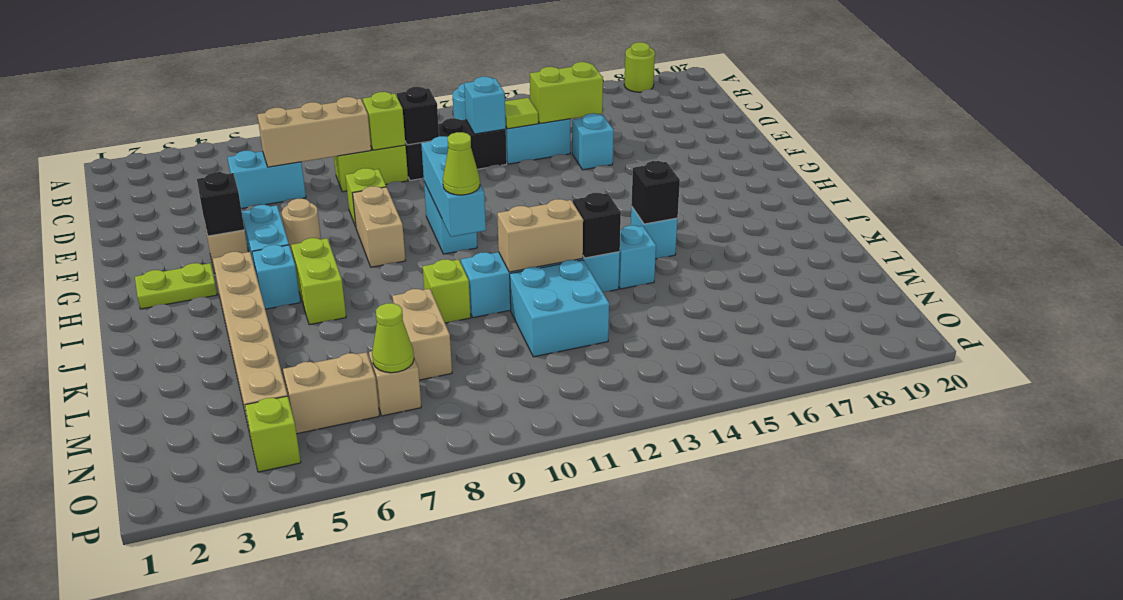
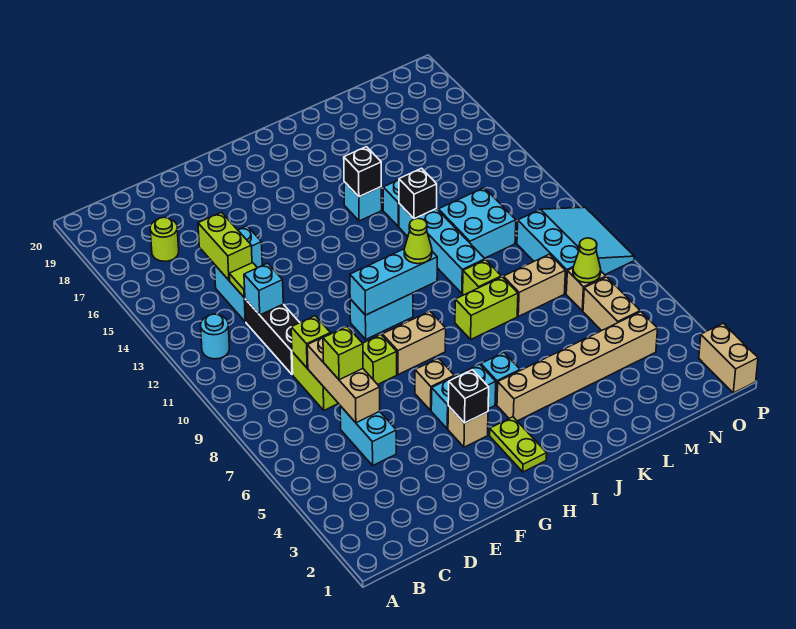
lime round brick A18 level 1 -> lime round brick C17 level 1
black brick D10 level 2 -> none
tan round brick G6 level 1 -> tan brick G6 level 1
lime brick I6:J6 level 1 -> lime brick J8:K8 level 1
tan brick K11:K12 level 2 -> tan brick P1:P2 level 1
none -> cyan slope N8:P10 level 1 top N
lime brick O4 level 1 -> lime brick D7 level 3

